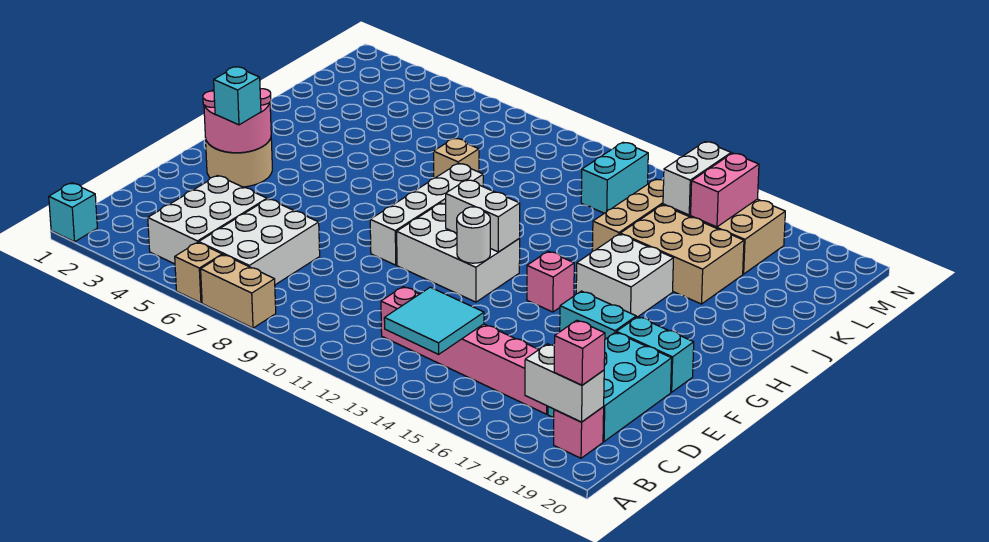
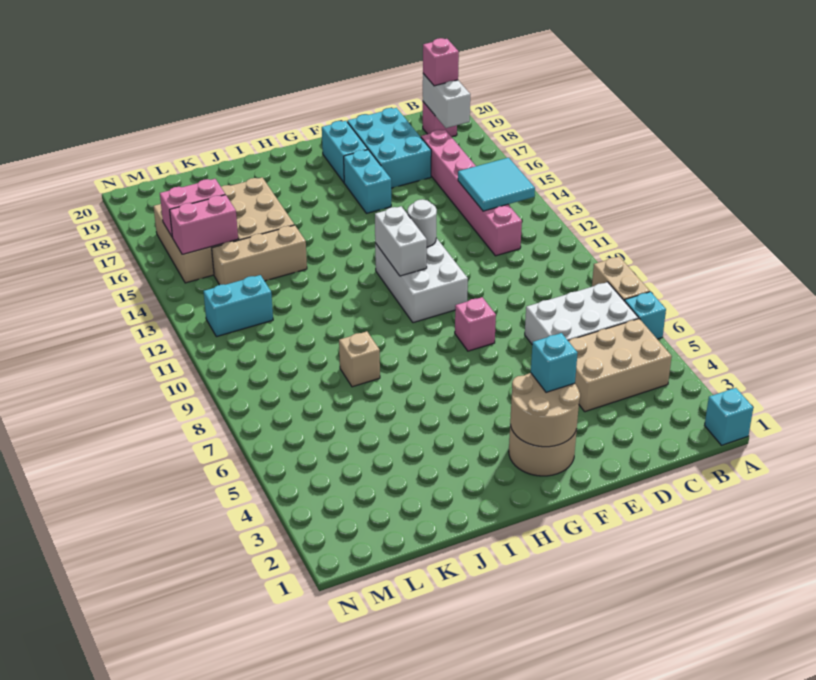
tan brick A6 level 1 -> cyan brick A6 level 1
white brick B4:D5 level 1 -> tan brick B4:D5 level 1
cyan brick C18:E19 level 1 -> cyan brick D17:E19 level 1
pink round brick F2:G3 level 2 -> tan round brick F2:G3 level 2
white brick F9:I9 level 1 -> none
pink brick G14 level 1 -> pink brick F8 level 1
white brick H15:I16 level 1 -> none
white brick L15:M15 level 2 -> pink brick L15:M15 level 2

